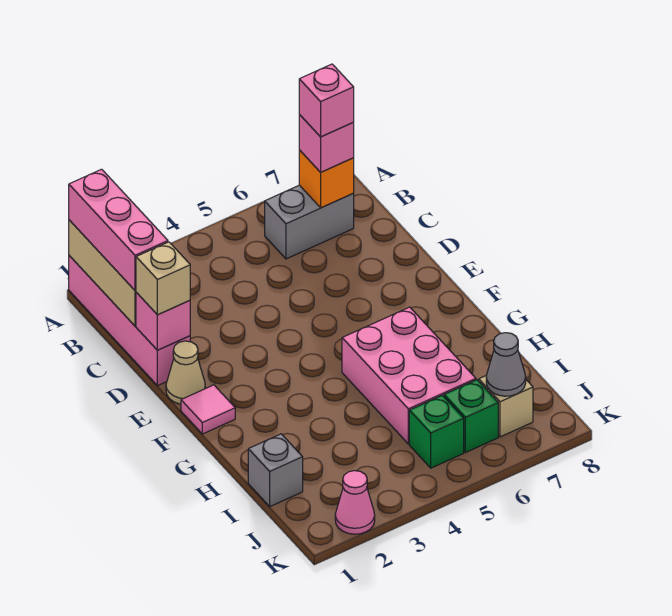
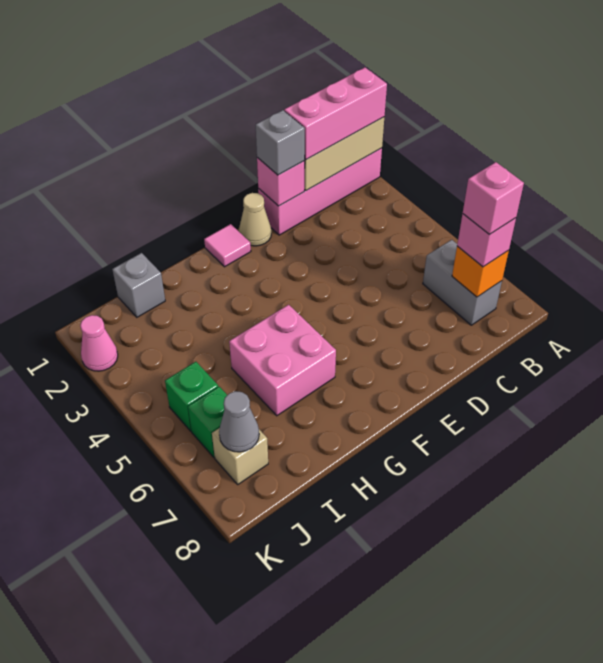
tan brick D1 level 3 -> grey brick D1 level 3
pink brick G5:I6 level 1 -> pink brick G5:H6 level 1

